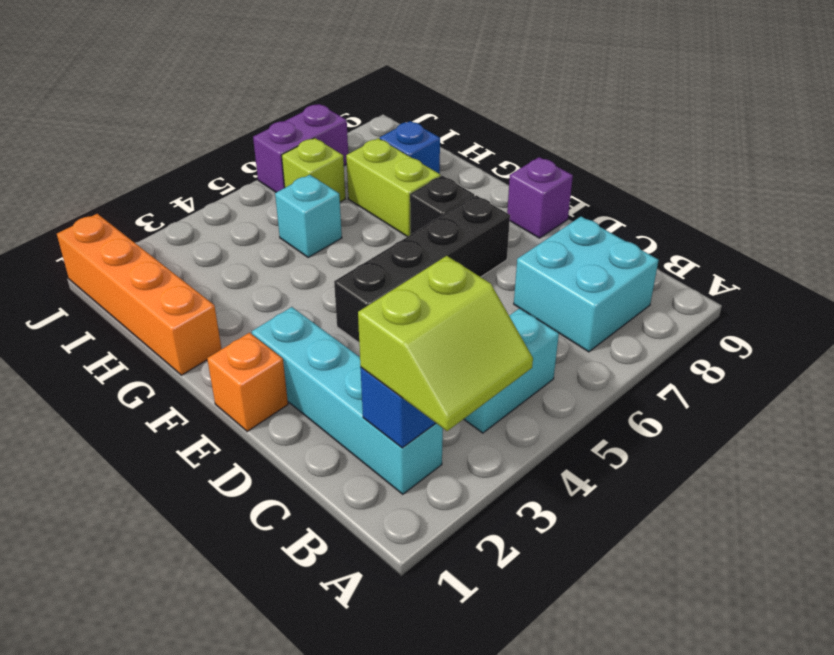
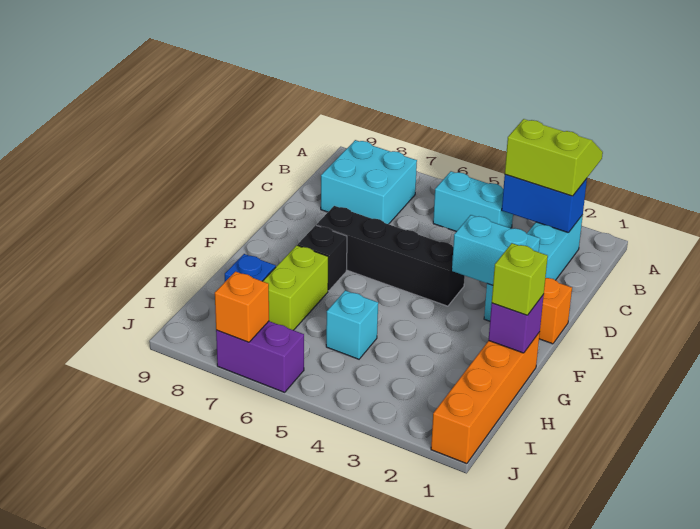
none -> cyan brick E2:E3 level 2
purple brick E9 level 1 -> purple brick G1 level 2
lime brick I6 level 1 -> lime brick G1 level 3
none -> orange brick J7 level 2

